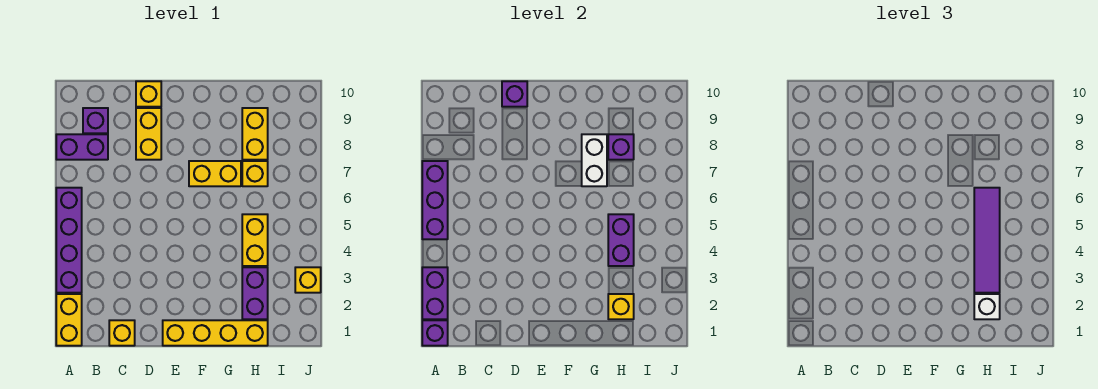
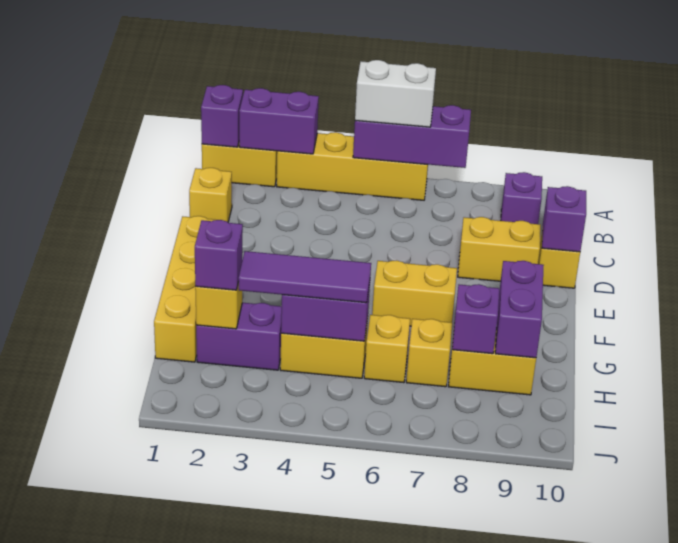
purple brick A3:A6 level 1 -> yellow brick A3:A6 level 1
purple brick A8:B8 level 1 -> purple brick G9:H9 level 2
yellow brick F7:G7 level 1 -> yellow brick F6:F7 level 1
white brick G7:G8 level 2 -> white brick A5:A6 level 3
white brick H2 level 3 -> purple brick H2 level 3
purple tile H3:H6 level 3 -> purple tile H3:H5 level 3
yellow brick J3 level 1 -> yellow brick H6 level 1

